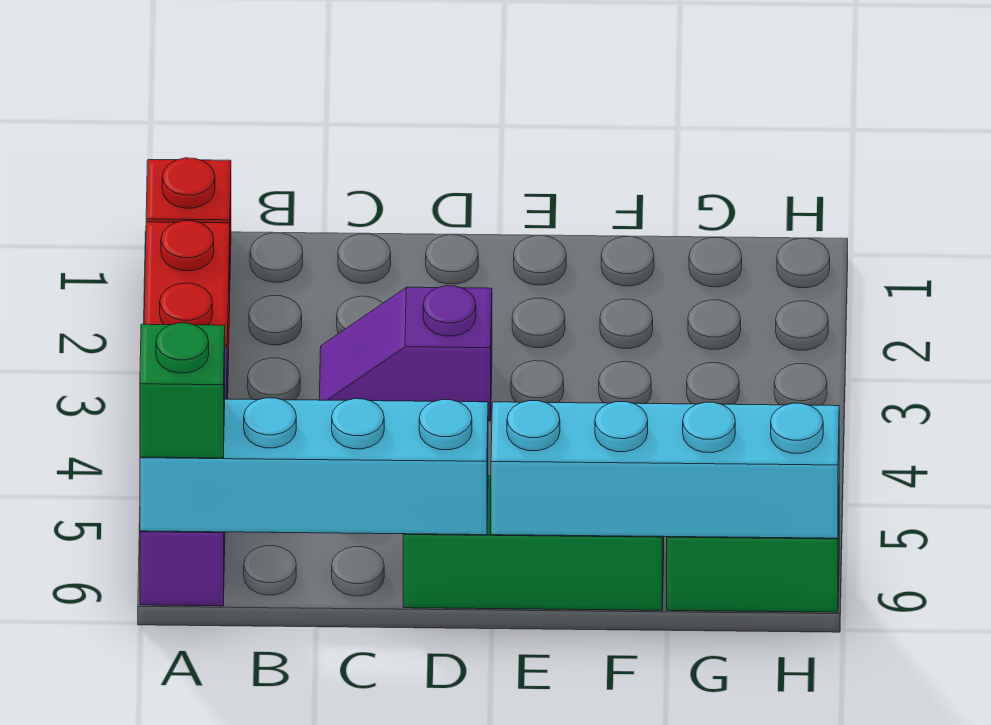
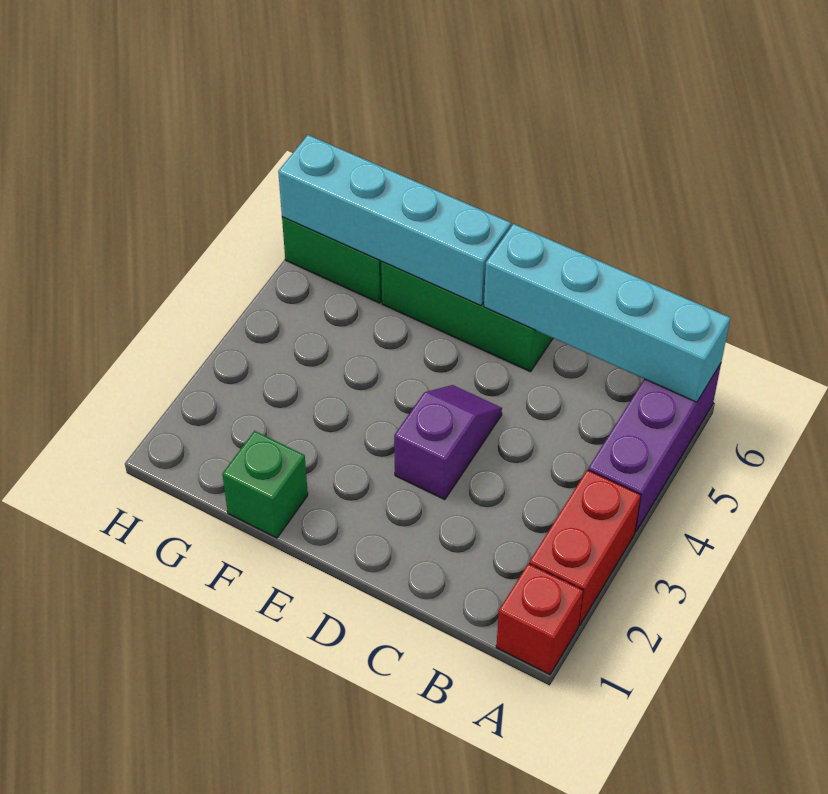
green brick A6 level 3 -> green brick F1 level 1
purple slope C3:D3 level 1 top D -> purple slope D3:D4 level 1 top 3

